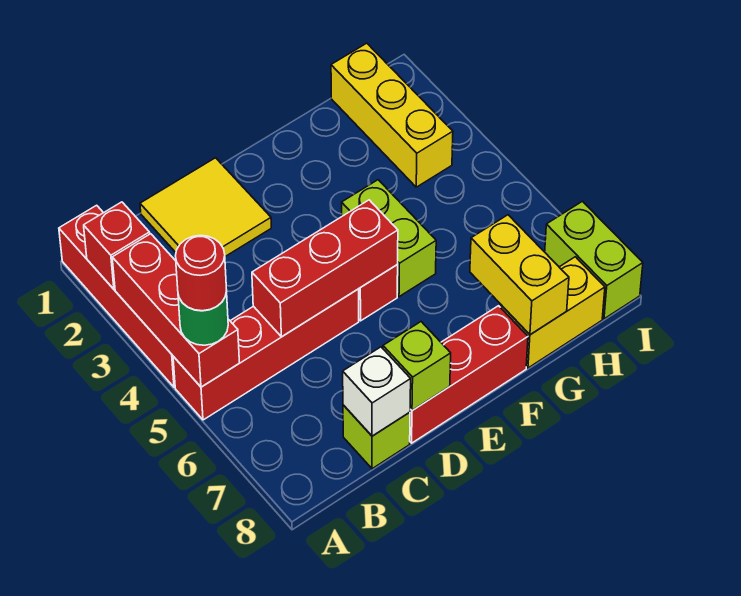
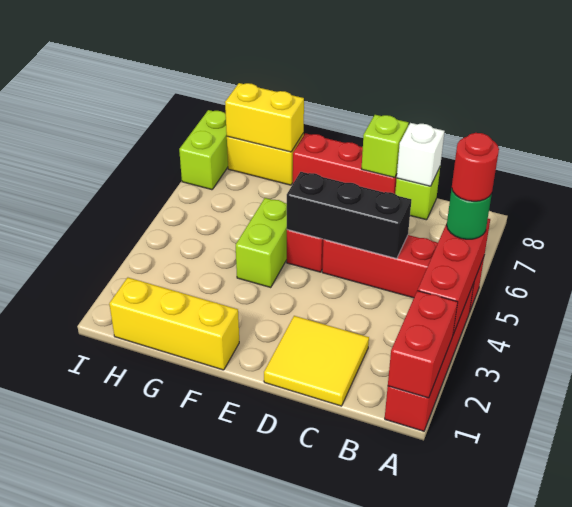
red brick A2 level 2 -> red brick A1:A2 level 2
red brick C5:E5 level 2 -> black brick C5:E5 level 2
yellow brick G7:G8 level 2 -> yellow brick G8:H8 level 2
yellow brick H1:H3 level 1 -> yellow brick F1:H1 level 1

